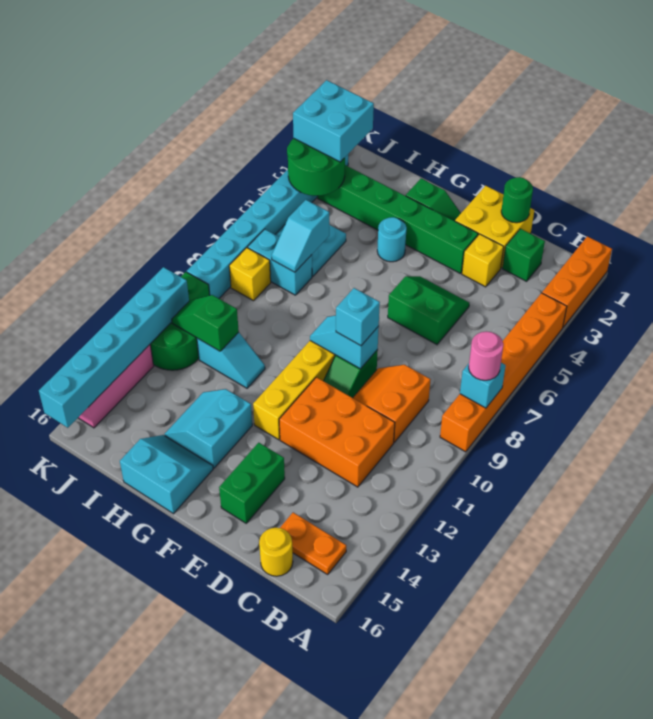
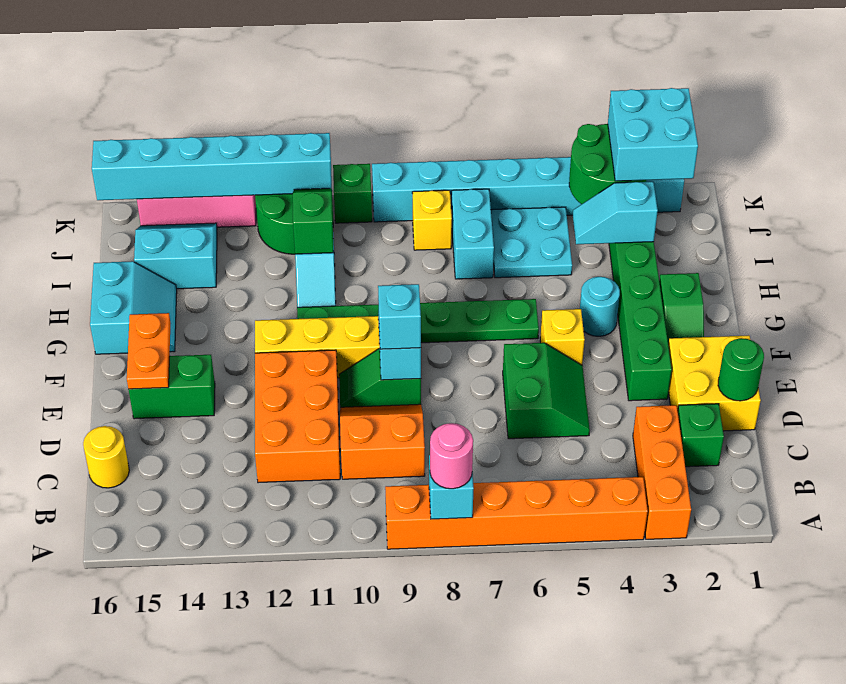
orange brick A1:A3 level 1 -> orange brick A3:C3 level 1
orange plate B15:C15 level 1 -> orange plate E15:F15 level 2
yellow brick D3 level 1 -> yellow brick F5 level 1
none -> green plate G6:G11 level 1
cyan slope G13:H14 level 1 top G -> cyan slope I14:J15 level 1 top I
cyan slope I6:I7 level 2 top 6 -> cyan slope I3:I4 level 2 top 3

